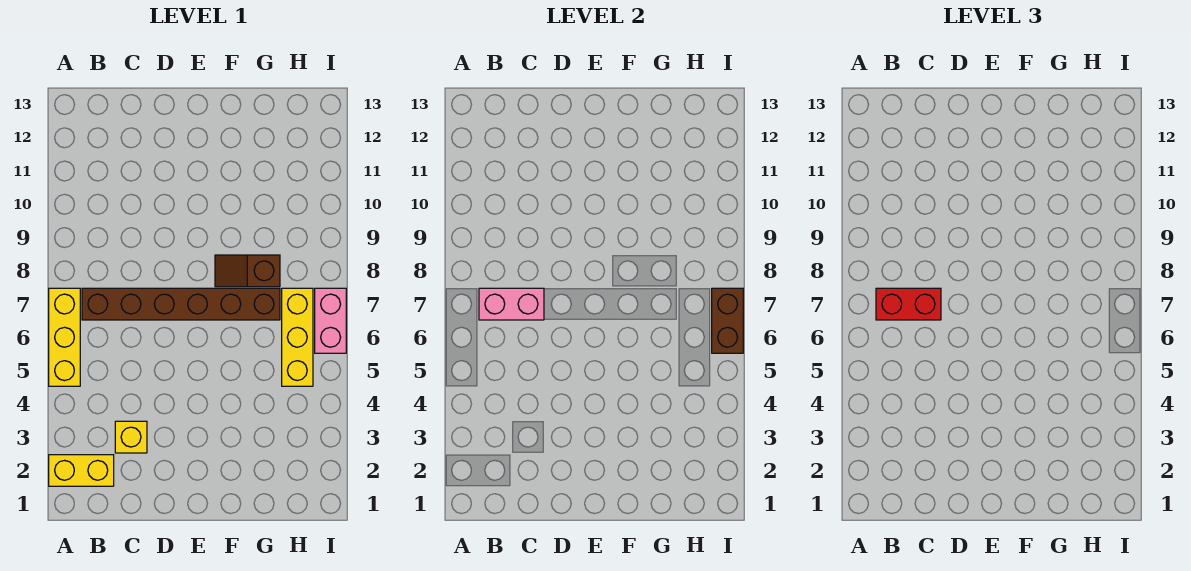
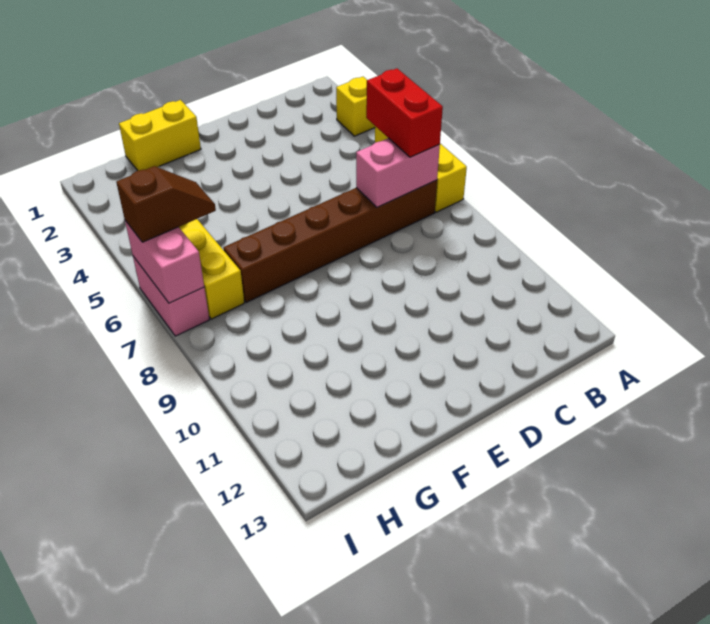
yellow brick A2:B2 level 1 -> yellow brick F1:G1 level 1
red brick B7:C7 level 3 -> red brick B6:B7 level 3
yellow brick C3 level 1 -> yellow brick A3 level 1
brown slope F8:G8 level 1 top G -> brown slope H6:I6 level 3 top I
brown brick I6:I7 level 2 -> pink brick I6:I7 level 2

